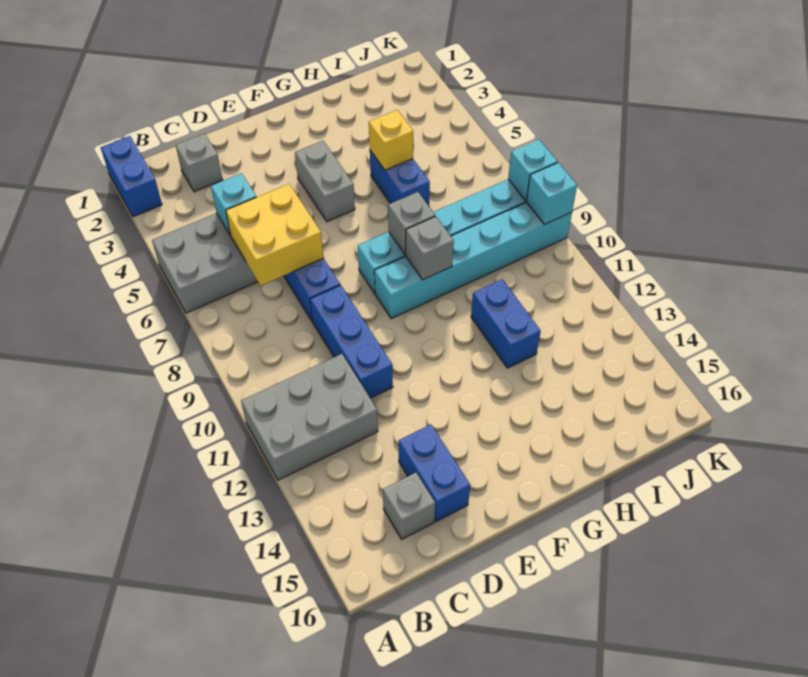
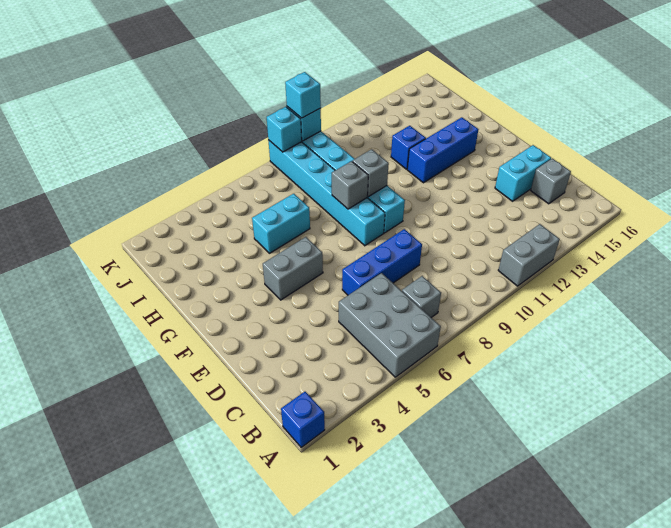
blue brick A1:A2 level 1 -> blue brick A1 level 1
grey brick A11:C12 level 1 -> grey brick A11:A12 level 1
grey brick C2 level 1 -> grey brick B7 level 1
cyan brick C5 level 2 -> cyan brick K9 level 3
yellow brick C6:D7 level 2 -> none
blue brick D9:D11 level 1 -> blue brick G12:G14 level 1
blue brick D14:D15 level 1 -> cyan brick D14:D15 level 1
blue brick H5:H6 level 1 -> cyan brick H5:H6 level 1
yellow brick H5 level 2 -> none
blue brick H11:H12 level 1 -> blue brick H12 level 1

